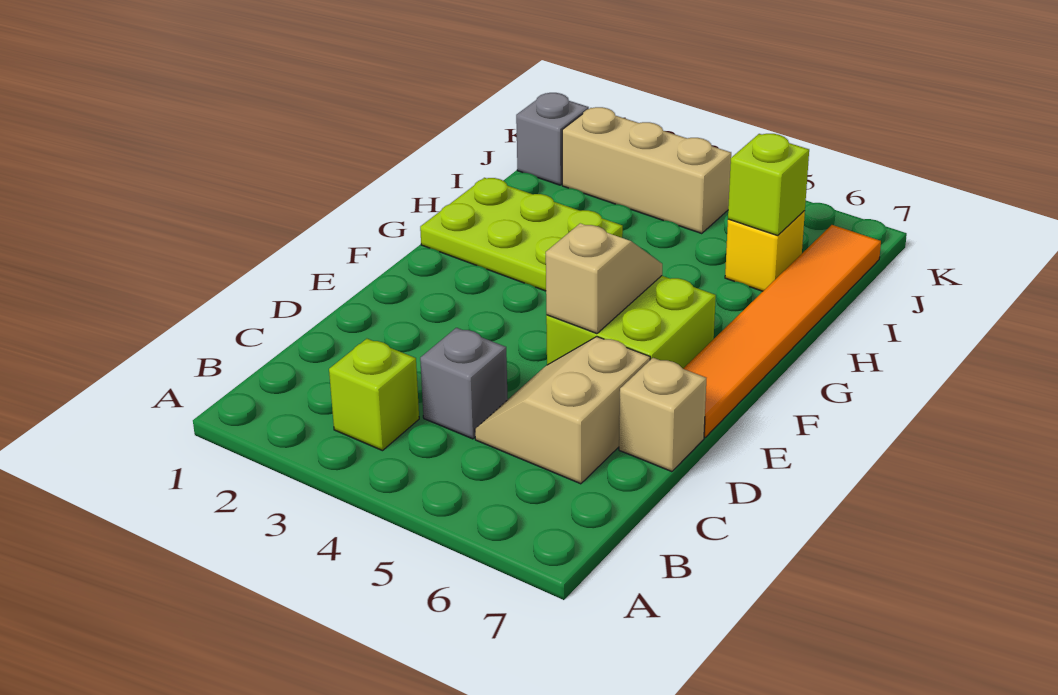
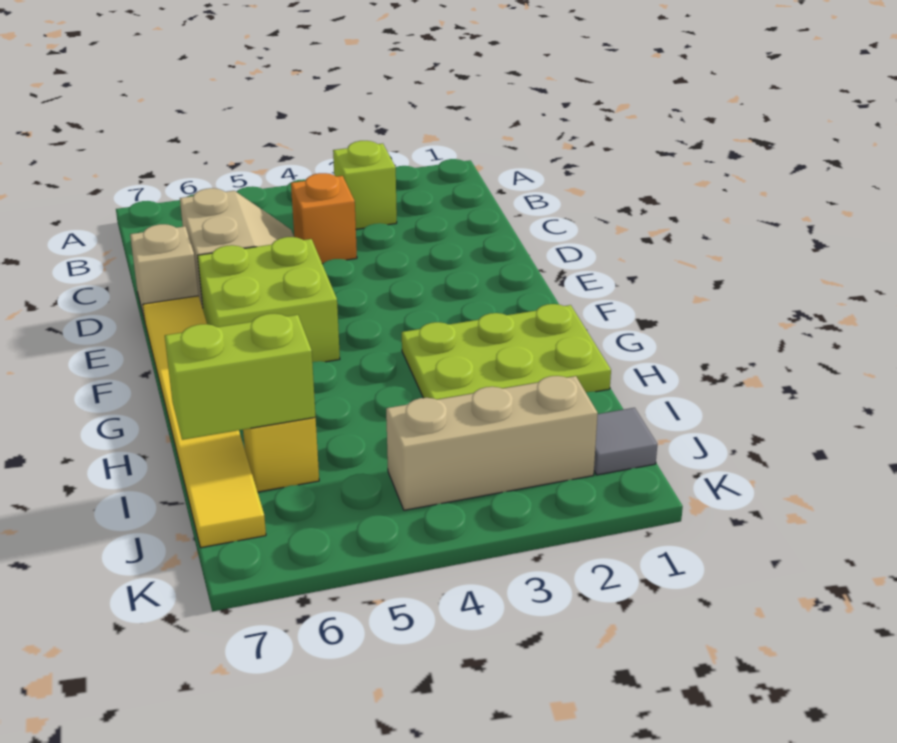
grey brick C4 level 1 -> orange brick C4 level 1
tan slope E5:F5 level 2 top E -> none
orange tile E7:J7 level 1 -> yellow tile E7:J7 level 1
lime brick I6 level 2 -> lime brick I6:I7 level 2
grey brick J1 level 1 -> grey tile J1 level 1

